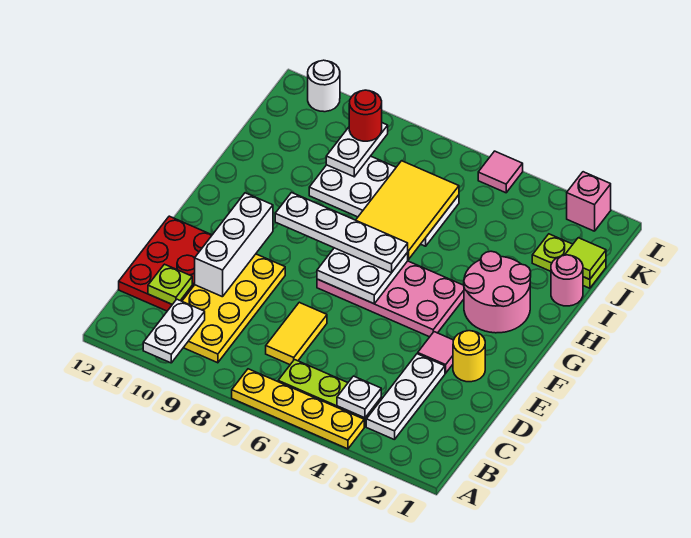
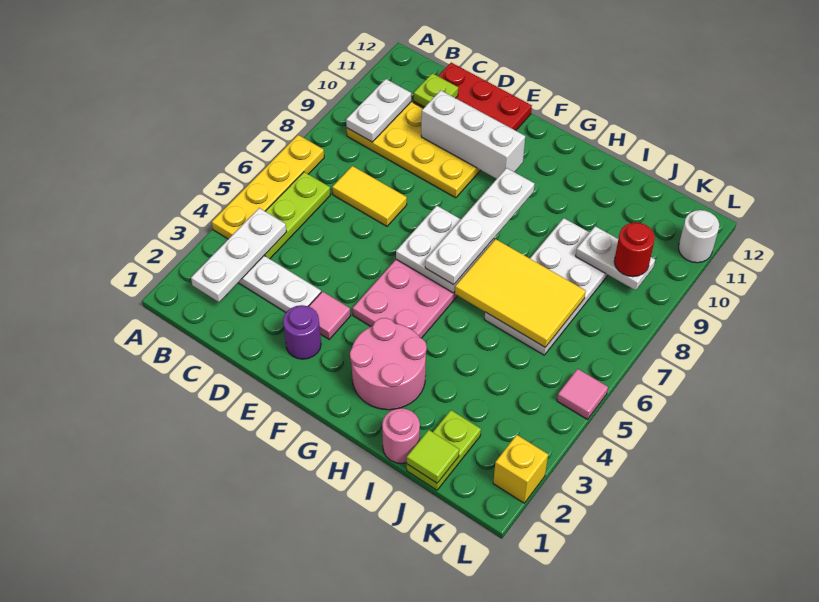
white plate A10:B10 level 2 -> white plate B9:B10 level 2
white plate B4 level 2 -> white plate B2:B4 level 2
yellow round brick E2 level 1 -> purple round brick E2 level 1
pink brick L2 level 1 -> yellow brick L2 level 1

